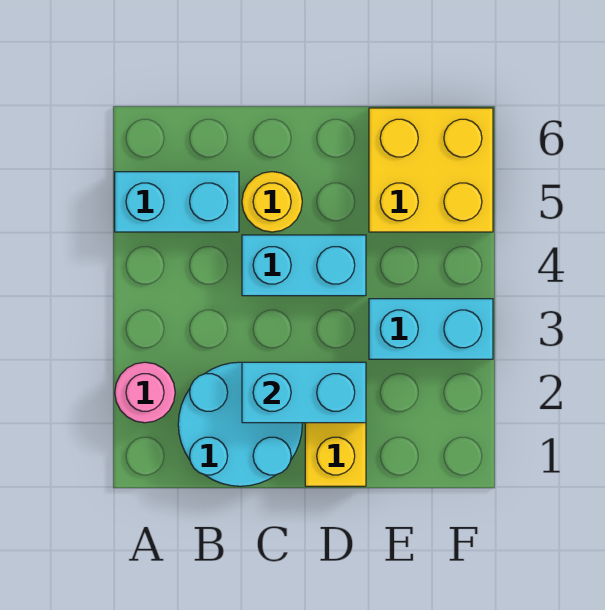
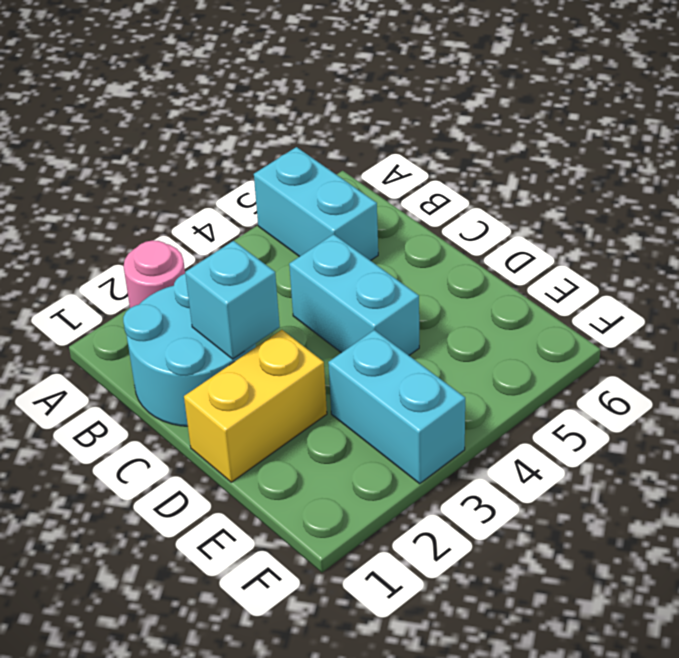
cyan brick C2:D2 level 2 -> cyan brick C2 level 2
yellow round brick C5 level 1 -> none
yellow brick E5:F6 level 1 -> none

